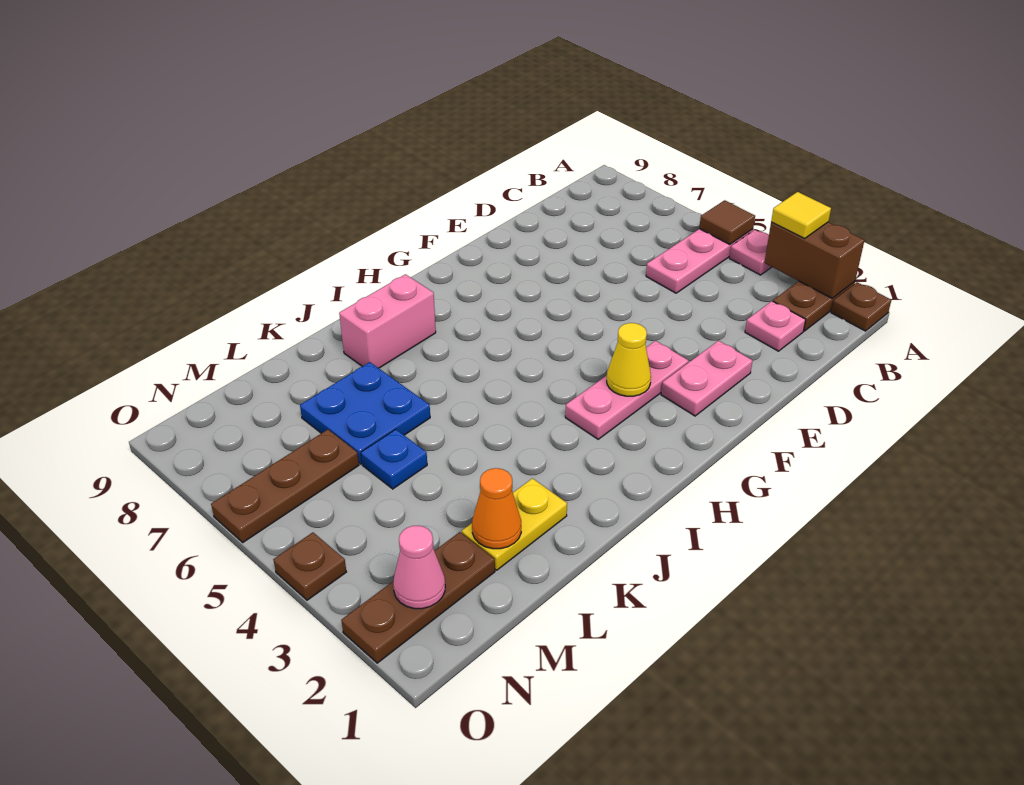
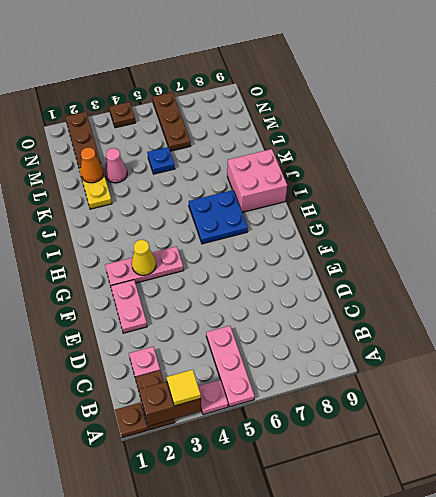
brown tile A5 level 2 -> none
pink plate F3:H3 level 1 -> pink plate G2:G4 level 1
pink brick I8:J8 level 1 -> pink brick I8:J9 level 1
blue plate K6:L7 level 1 -> blue plate H6:I7 level 1
pink cone N2 level 2 -> pink cone L3 level 1

